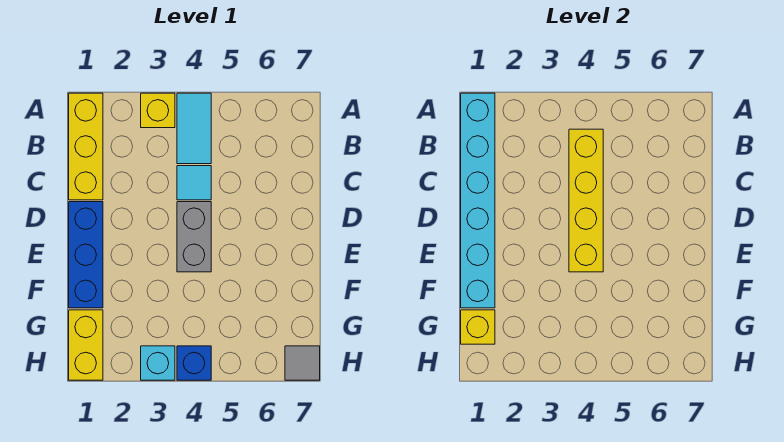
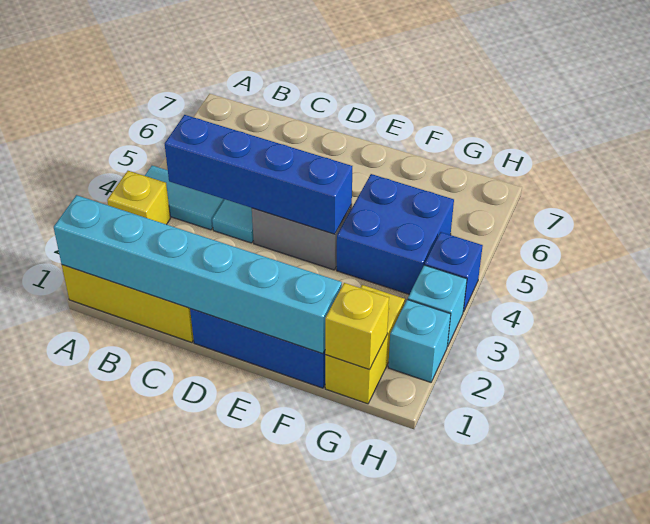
yellow brick B4:E4 level 2 -> blue brick B4:E4 level 2
none -> blue brick F4:G5 level 1
yellow brick G1:H1 level 1 -> yellow brick G1:G2 level 1
none -> cyan brick H2 level 1
grey tile H7 level 1 -> none

